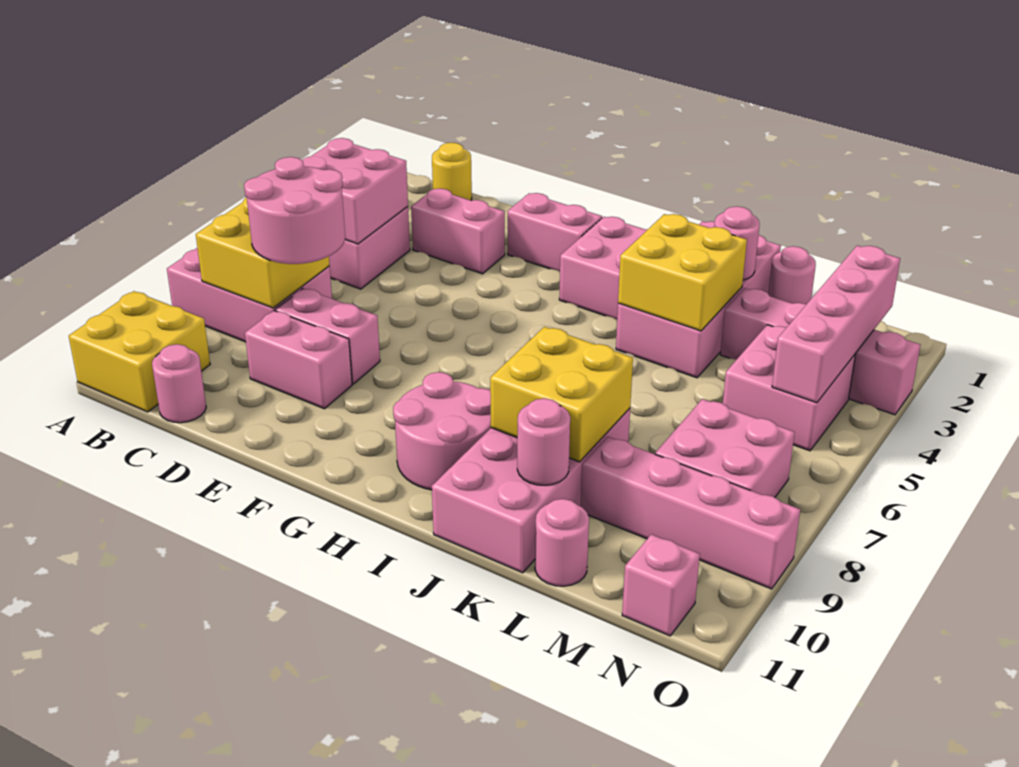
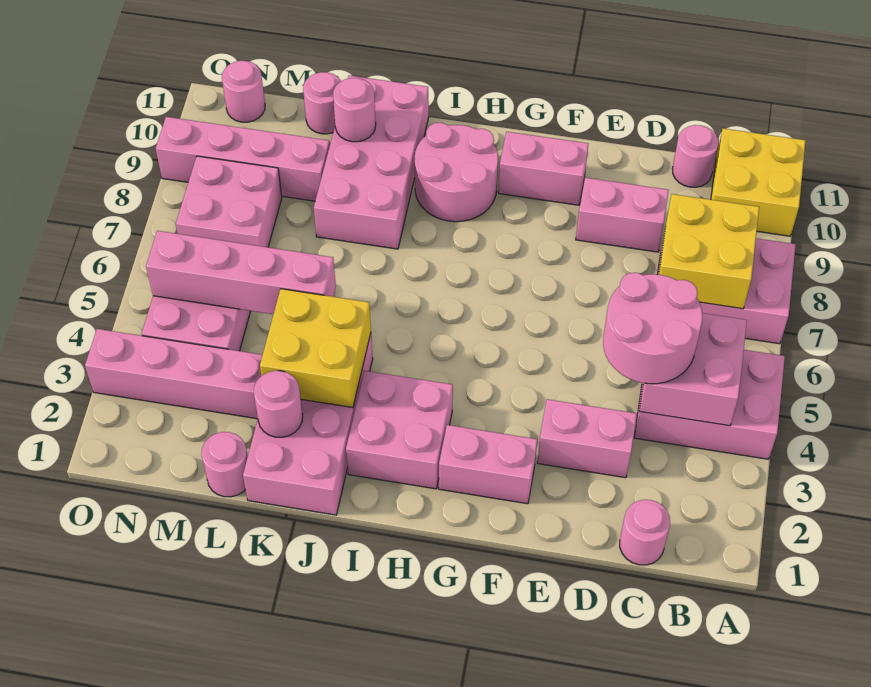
yellow round brick C1 level 1 -> pink round brick C1 level 1
pink round brick C7:D8 level 3 -> pink round brick C4:D5 level 3
pink brick D8:E8 level 1 -> pink brick F10:G10 level 1
yellow brick J8:K9 level 2 -> none
pink brick N2:N5 level 2 -> pink brick K5:N5 level 2
pink brick N11 level 1 -> pink round brick N11 level 1

